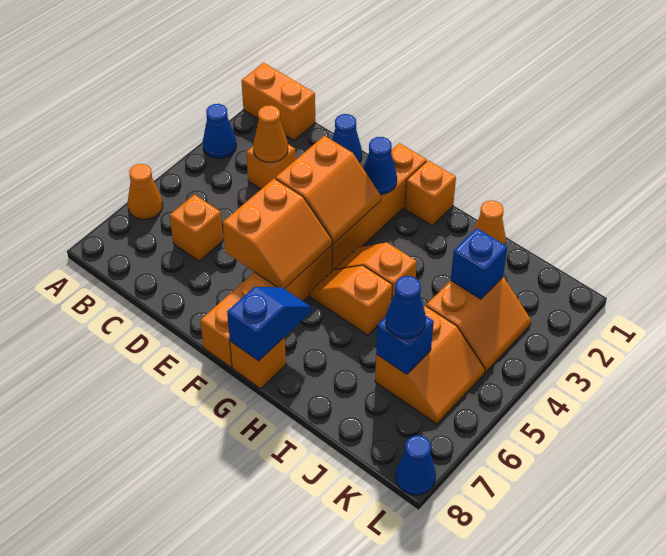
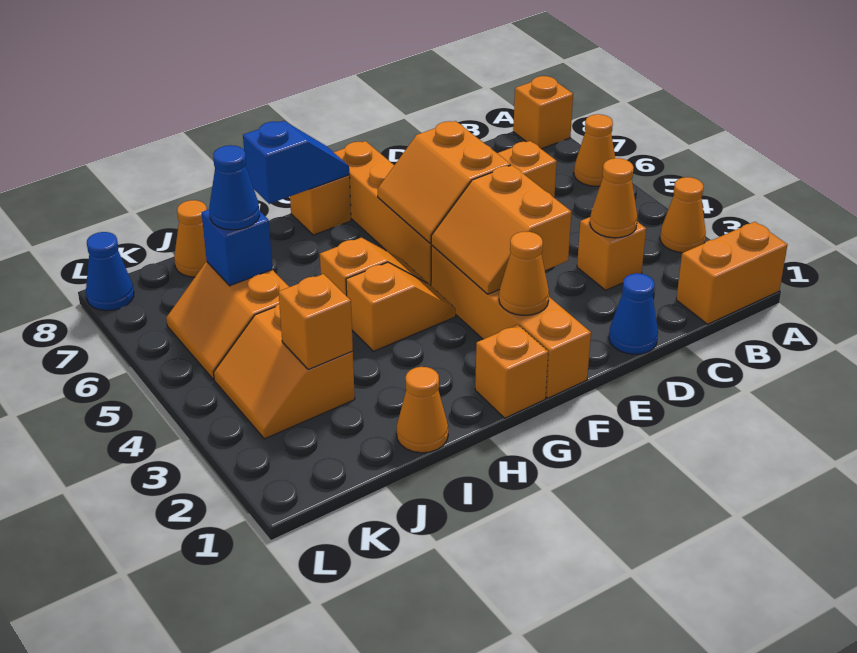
blue cone A3 level 1 -> orange cone A3 level 1
none -> orange brick A8 level 1
blue cone F2 level 2 -> orange cone F2 level 2
blue slope G7:G8 level 2 top 8 -> blue slope G8:H8 level 2 top H
blue brick J3 level 2 -> orange brick J3 level 2
none -> orange cone J8 level 1

